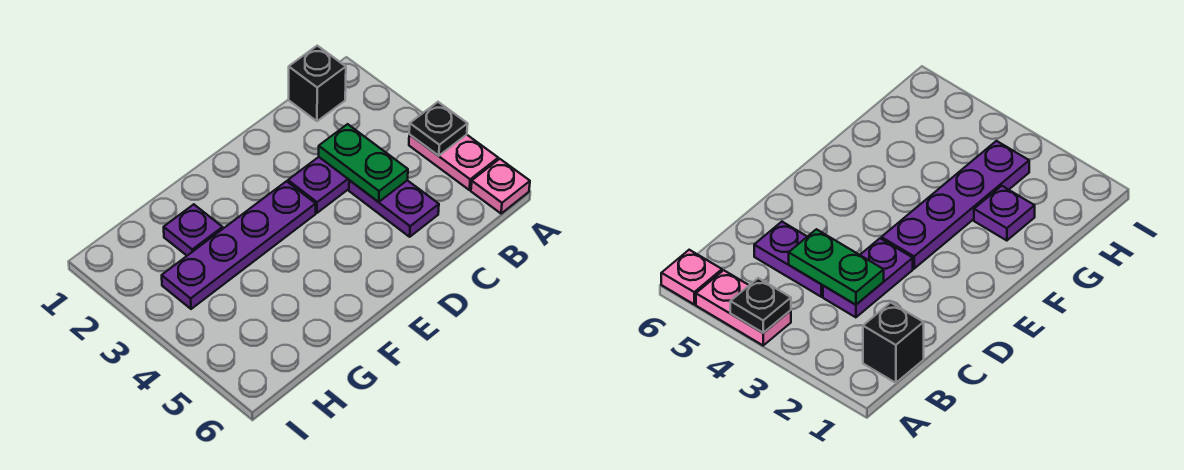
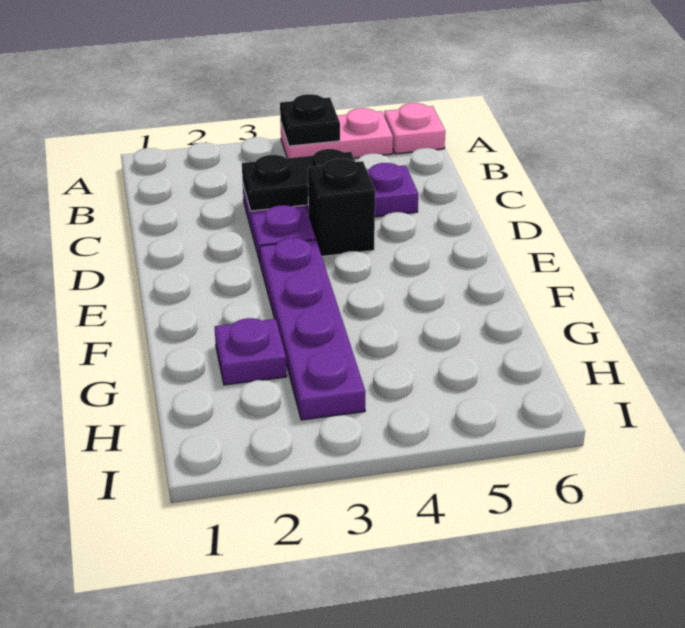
black brick B1 level 1 -> black brick D4 level 1
green plate C3:C4 level 2 -> black plate C3:C4 level 2

